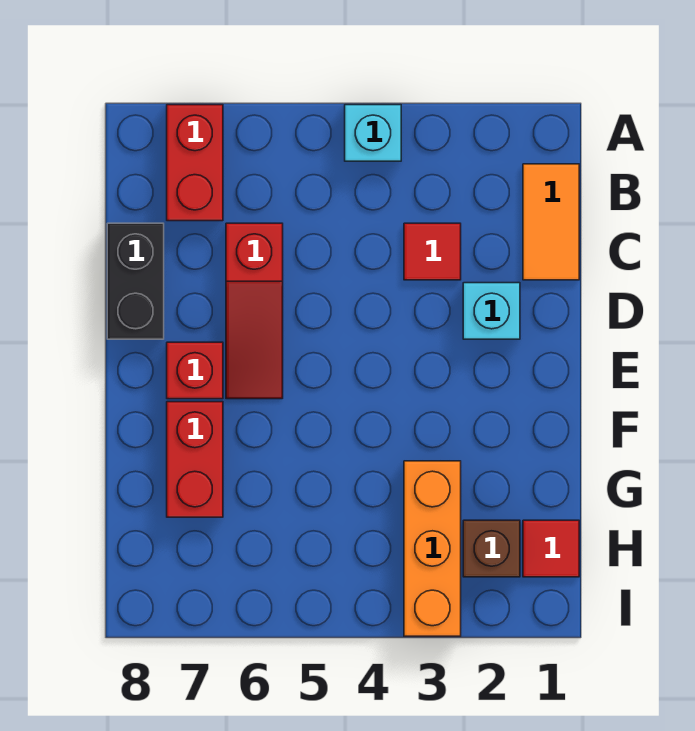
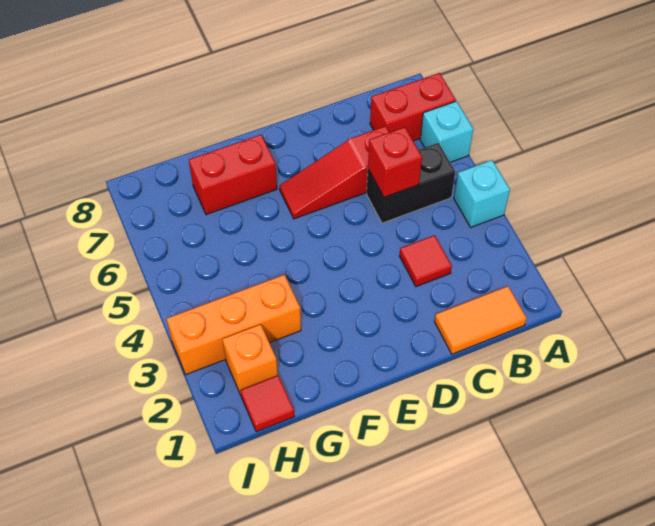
black brick C8:D8 level 1 -> black brick B5:C5 level 1
cyan brick D2 level 1 -> cyan brick A6 level 1
red brick E7 level 1 -> red brick C5 level 2
brown brick H2 level 1 -> orange brick H2 level 1

